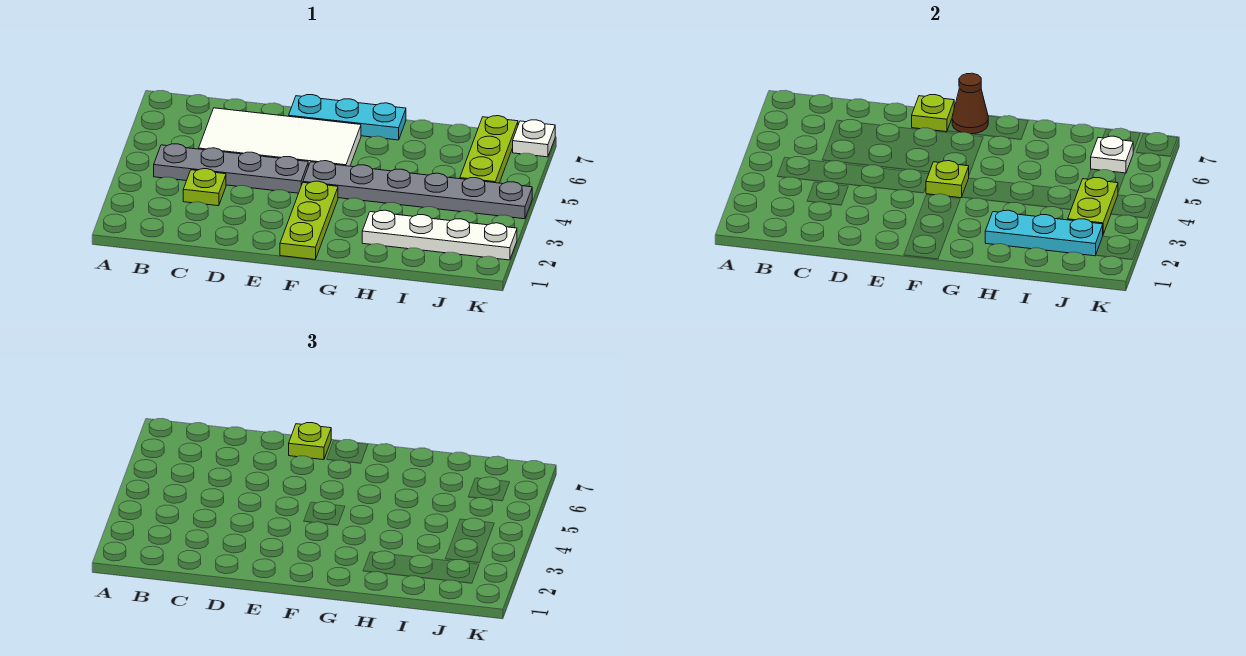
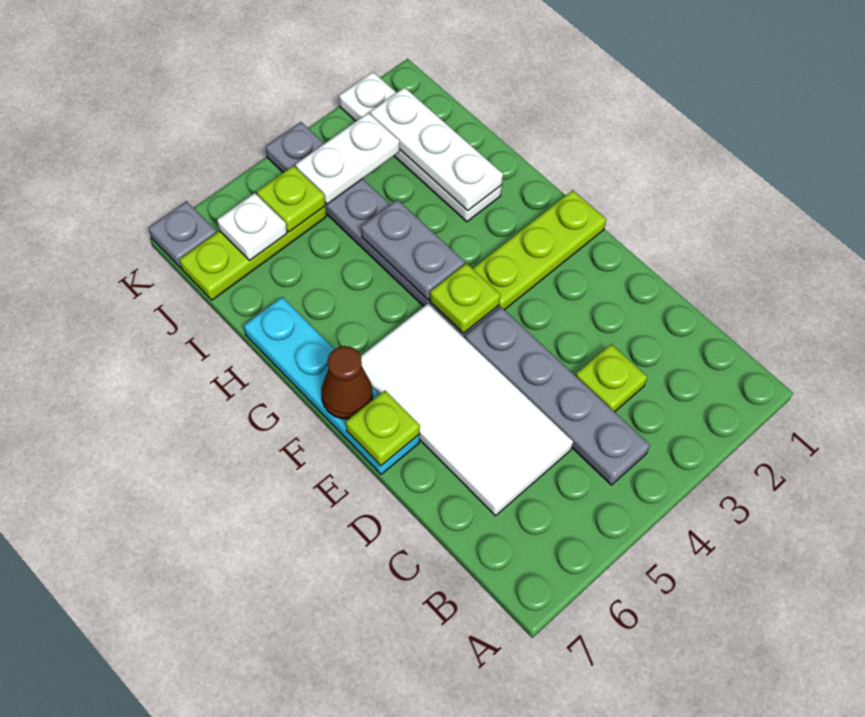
cyan plate E7:G7 level 1 -> cyan plate E7:H7 level 1
lime plate E7 level 3 -> lime plate J5 level 2
none -> grey plate G4:H4 level 2
cyan plate H2:J2 level 2 -> white plate H2:J2 level 2
lime plate J3:J4 level 2 -> white plate J3:J4 level 2
white plate K7 level 1 -> grey plate K7 level 1

